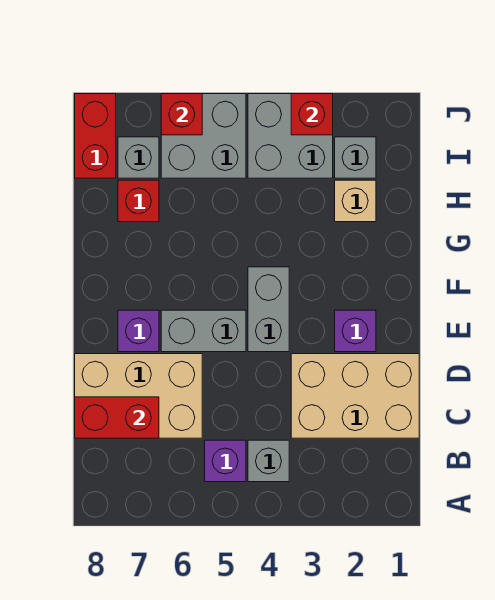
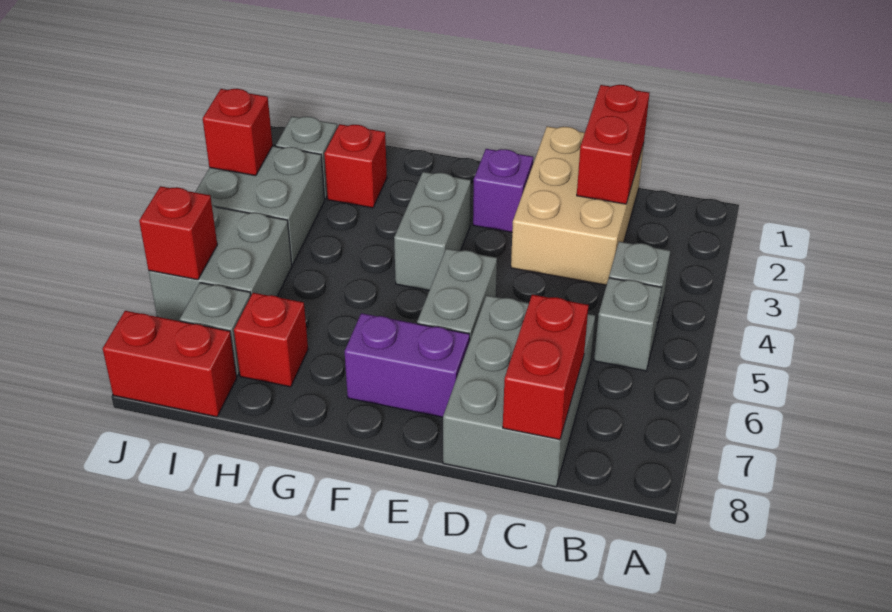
purple brick B5 level 1 -> grey brick B5 level 1
none -> red brick C1:C2 level 2
tan brick C6:D8 level 1 -> grey brick C6:D8 level 1
grey brick E4:F4 level 1 -> grey brick F3:F4 level 1
purple brick E7 level 1 -> purple brick E7:F7 level 1
tan brick H2 level 1 -> red brick H2 level 1

